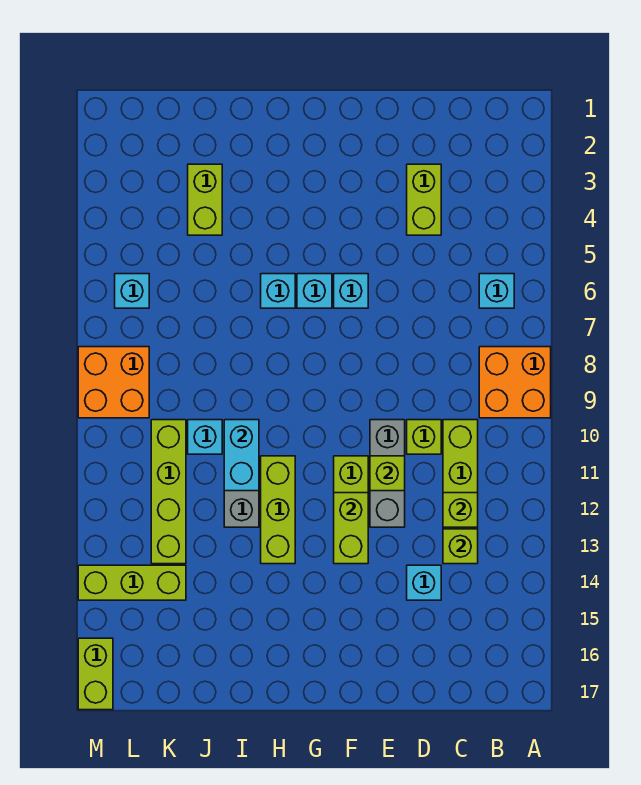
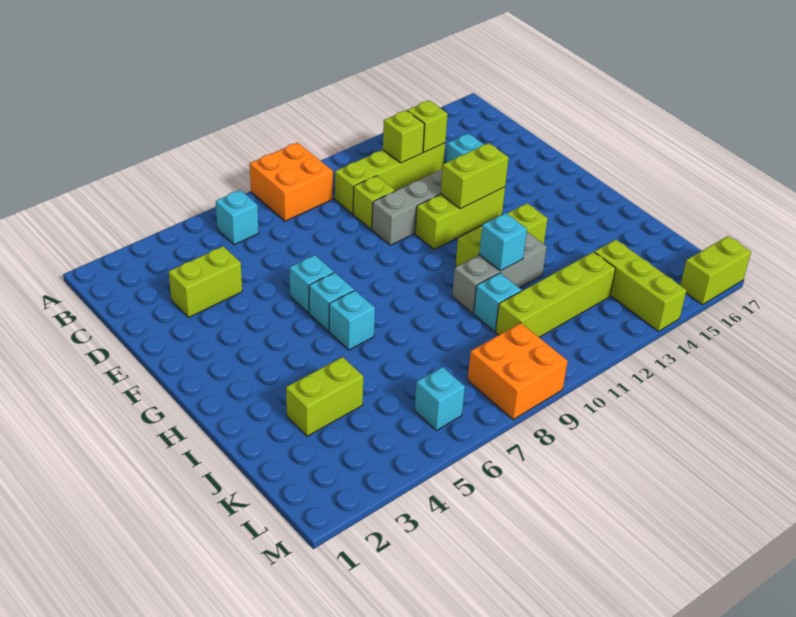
lime brick E11 level 2 -> none
cyan brick I10:I11 level 2 -> cyan brick I11 level 2

